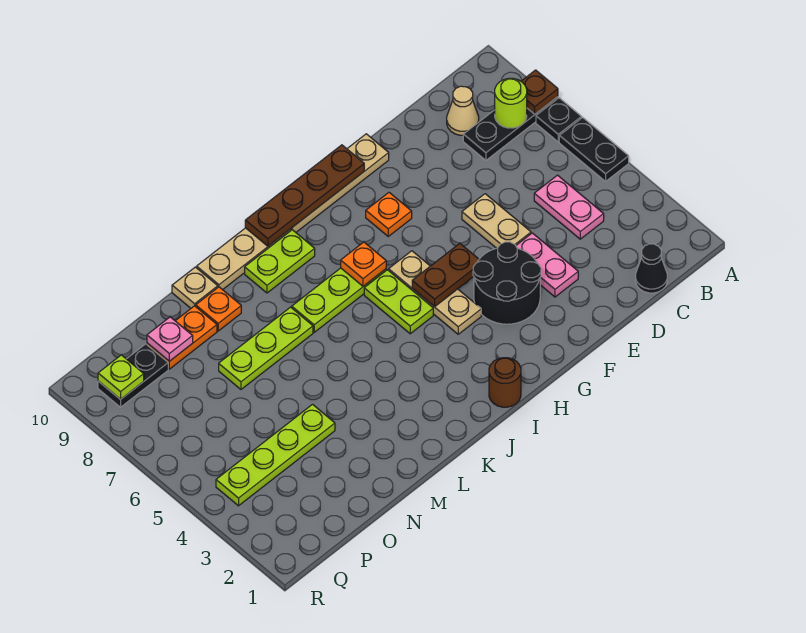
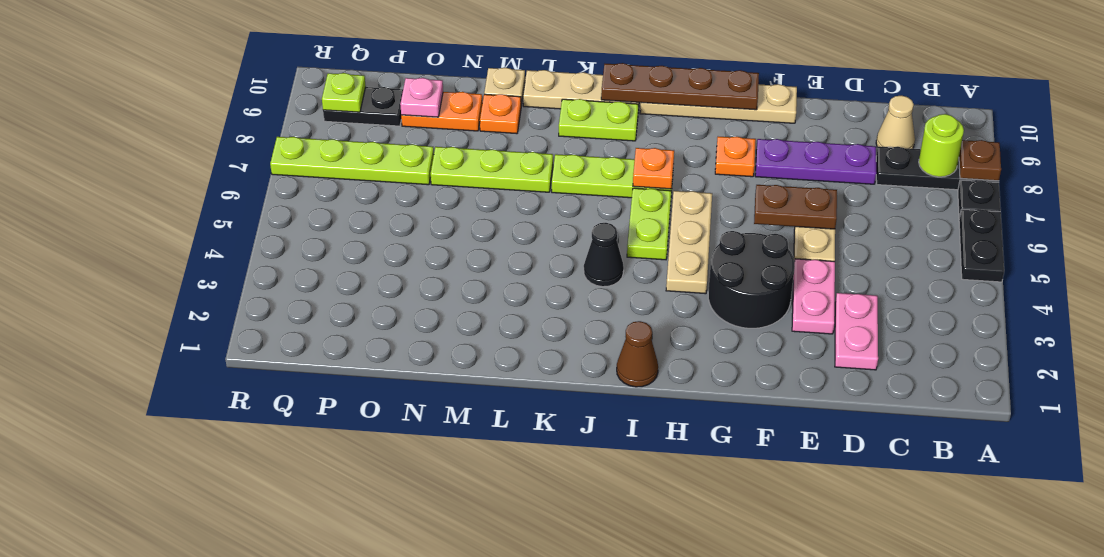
black cone C1 level 1 -> black cone J4 level 1
pink plate C4:C5 level 1 -> pink plate D2:D3 level 1
none -> purple plate D8:F8 level 1
brown plate G5:H5 level 2 -> brown plate E6:F6 level 2
brown round brick I1 level 1 -> brown cone I1 level 1
lime plate N4:Q4 level 1 -> lime plate O7:R7 level 1

